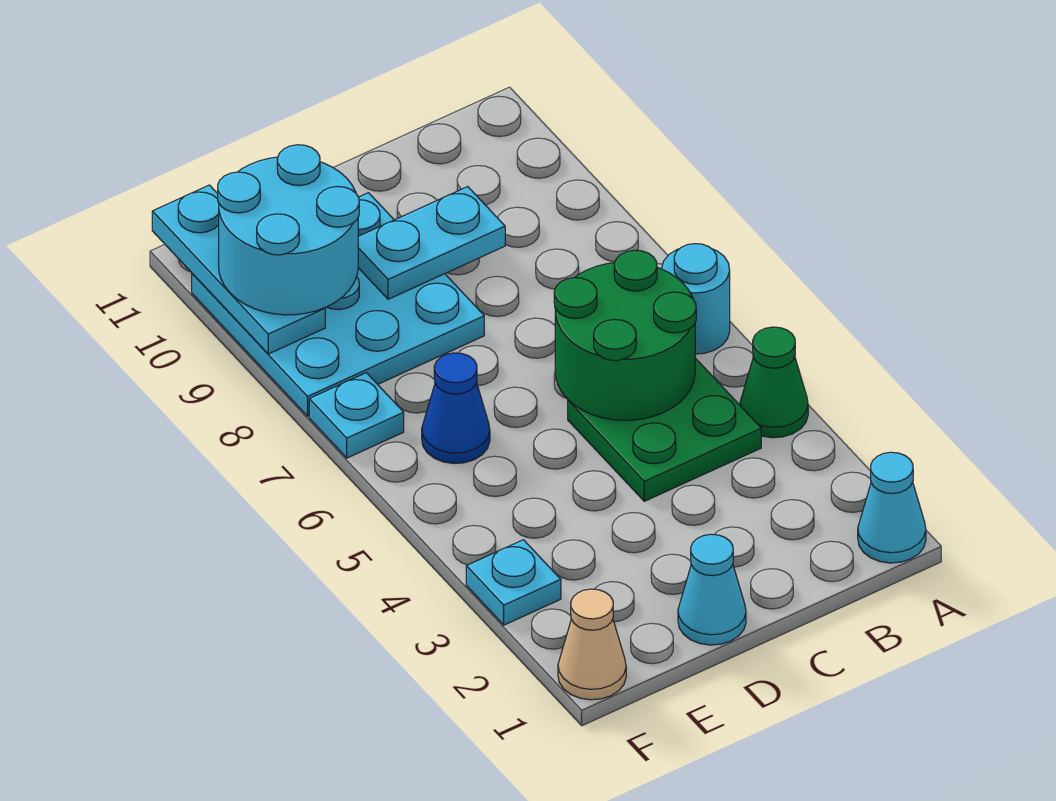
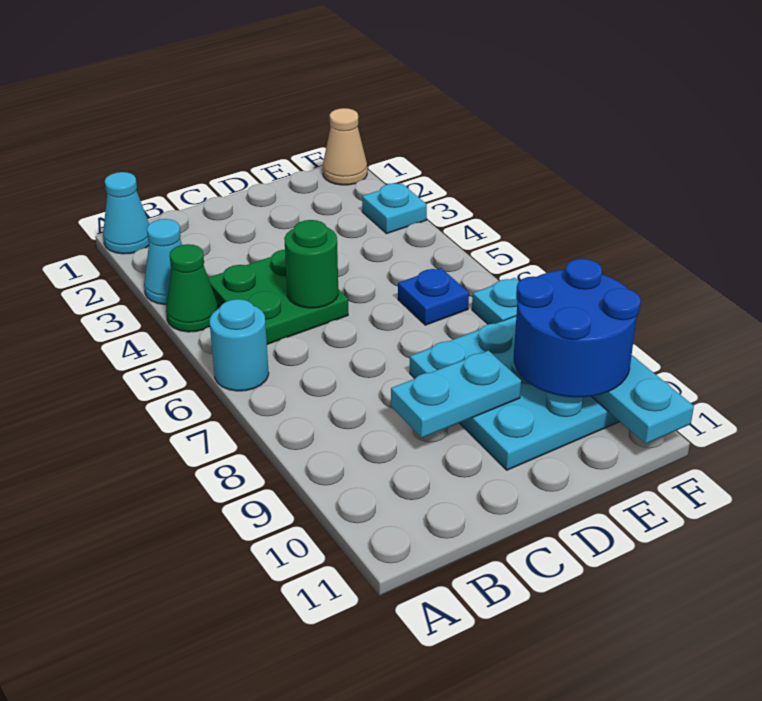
green round brick B5:C6 level 2 -> green round brick C5 level 2
cyan cone D1 level 1 -> cyan cone A3 level 1
blue cone E6 level 1 -> blue plate E6 level 1
cyan round brick E9:F10 level 3 -> blue round brick E9:F10 level 3

